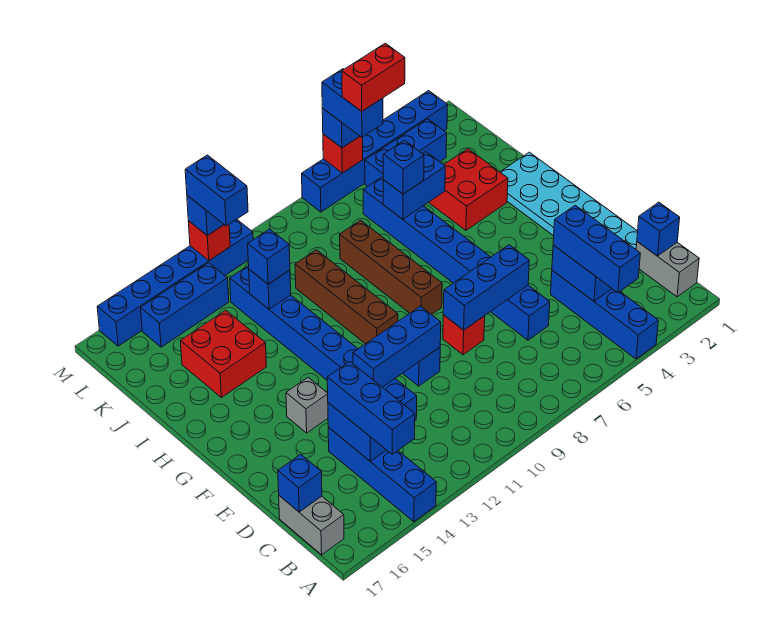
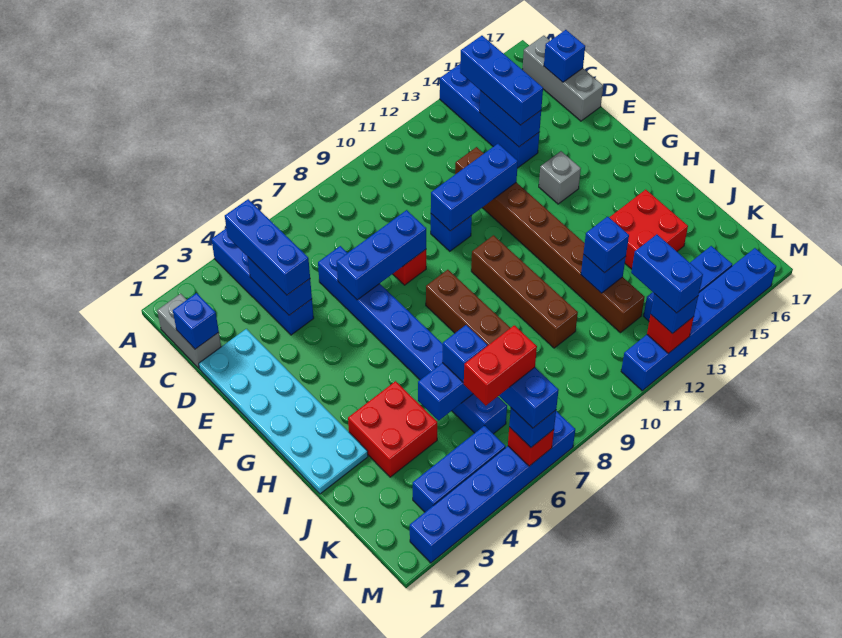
grey brick B17:C17 level 1 -> grey brick B17:D17 level 1
blue brick D12:K12 level 1 -> brown brick D12:K12 level 1

